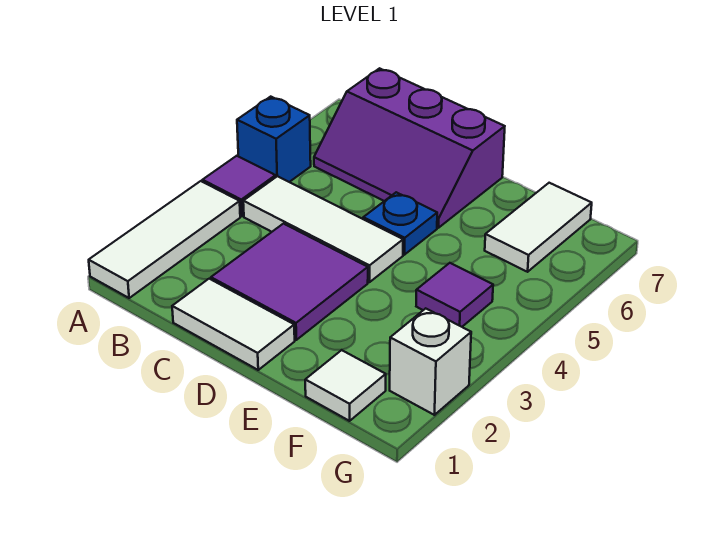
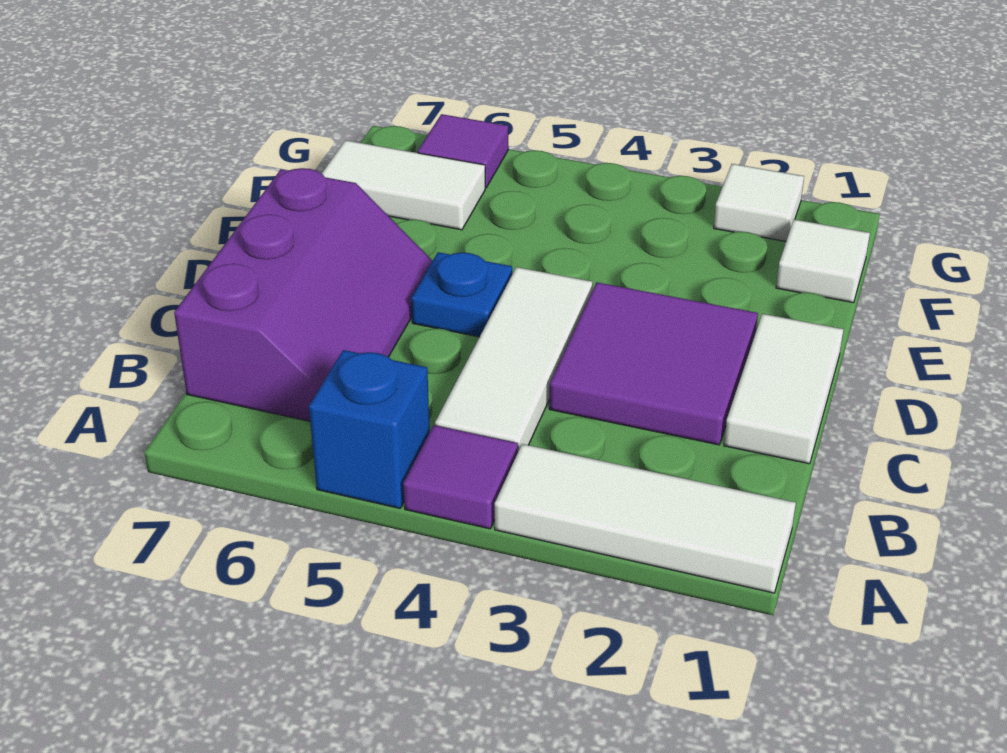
purple tile F4 level 1 -> purple tile G6 level 1
white brick G2 level 1 -> white tile G2 level 1

